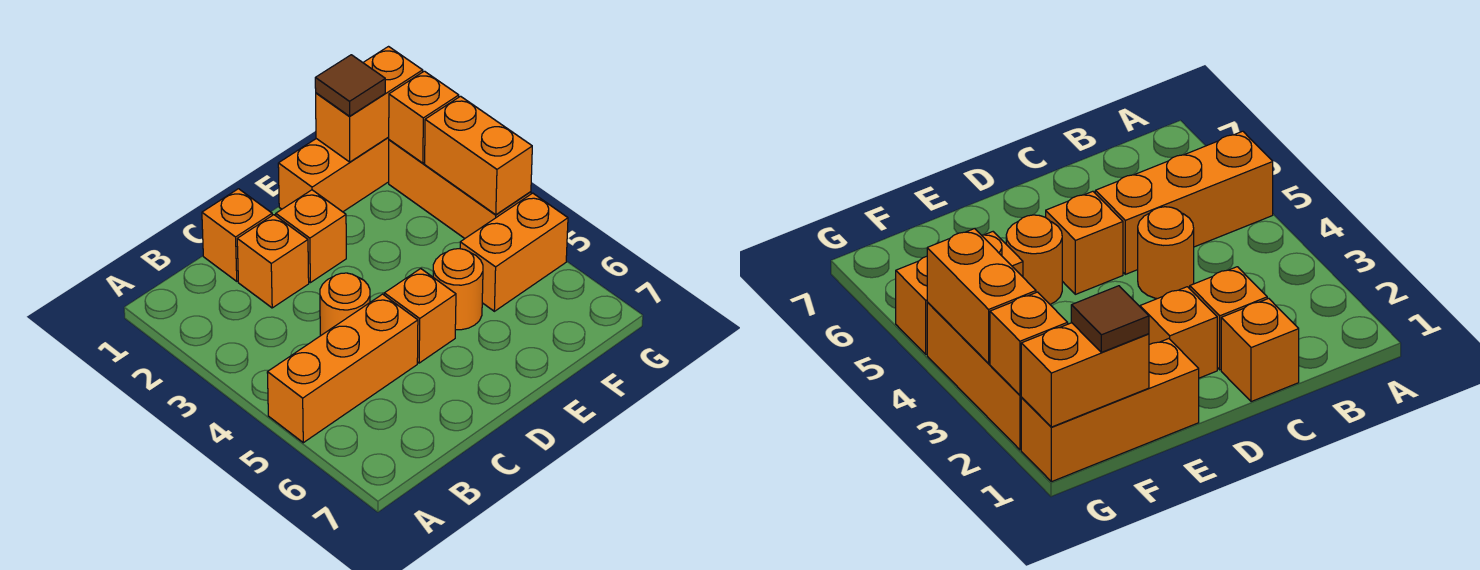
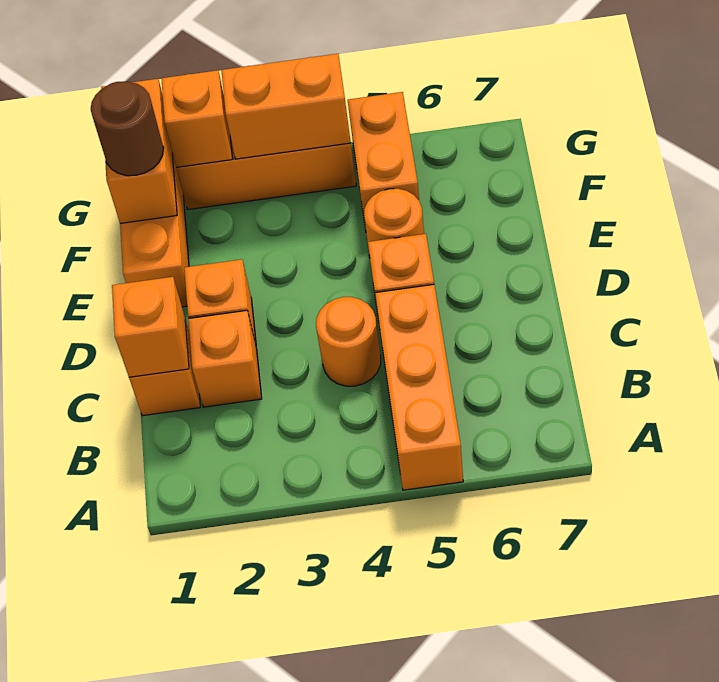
none -> orange brick C1 level 2
brown tile F1 level 3 -> brown round brick F1 level 3

